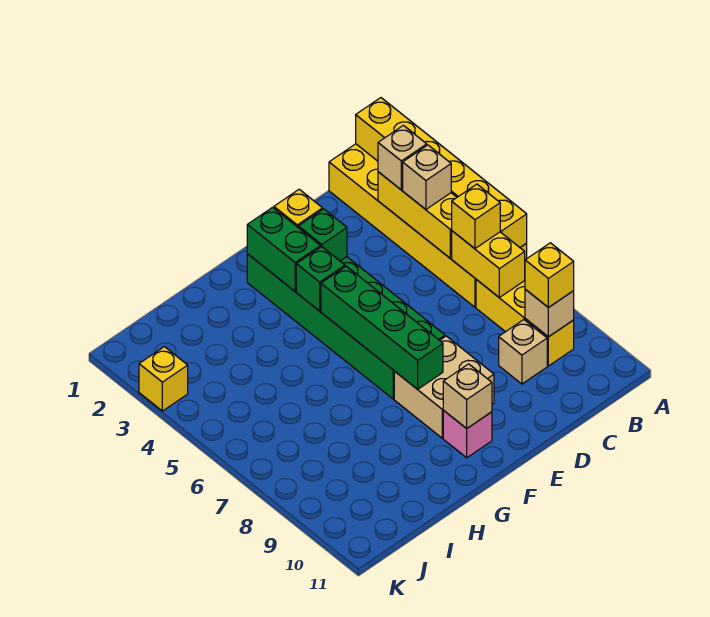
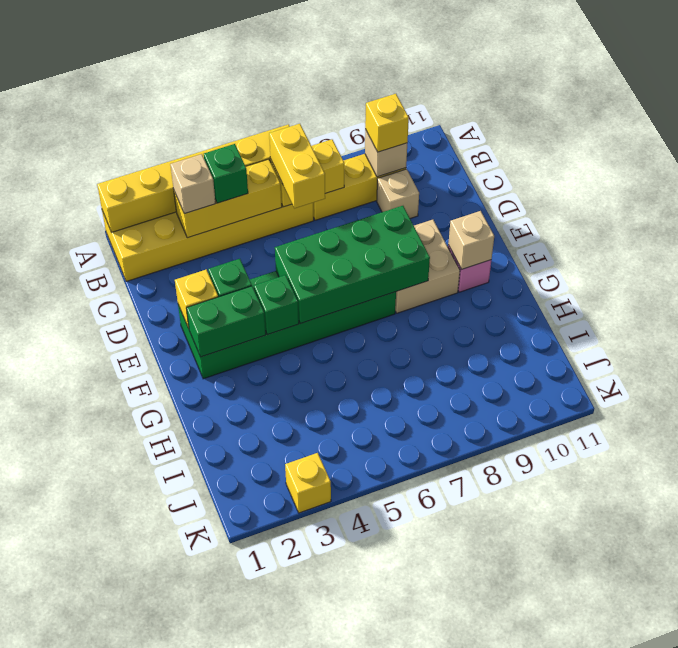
tan brick B4 level 3 -> green brick B4 level 3
yellow brick B6 level 3 -> yellow brick B6:C6 level 3
green brick F5:F8 level 2 -> green brick E5:F8 level 2

